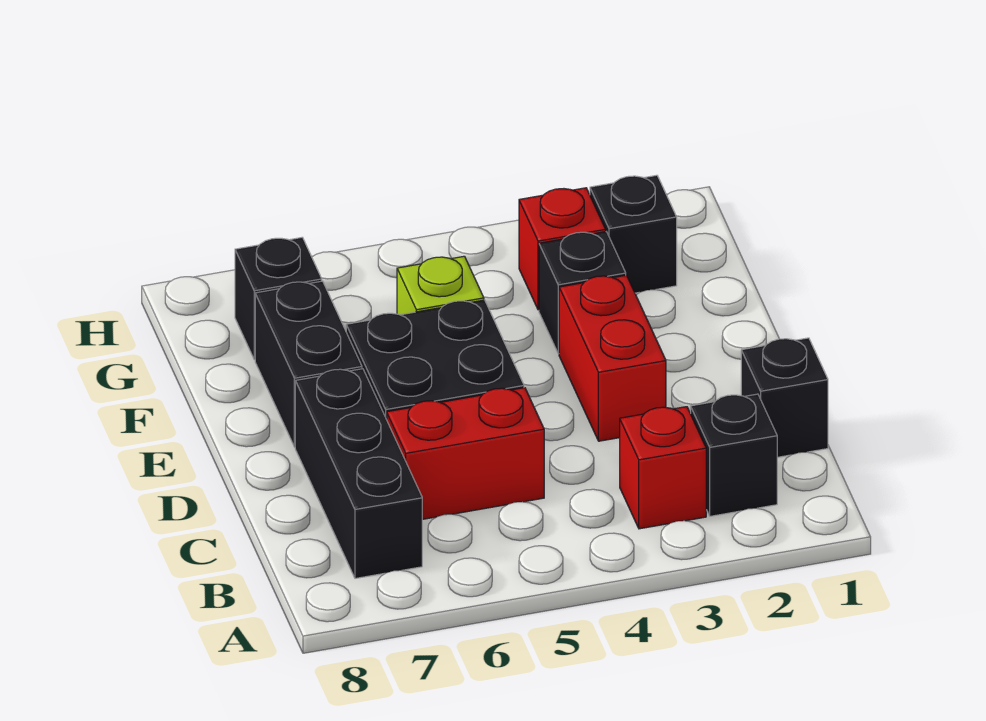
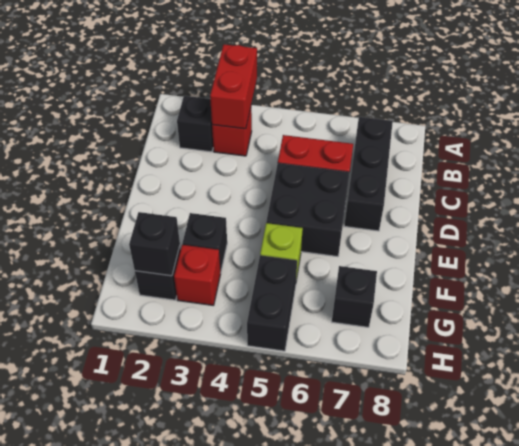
black brick C1 level 1 -> black brick G2 level 2
red brick D3:E3 level 1 -> red brick A3:B3 level 2
black brick E7:F7 level 1 -> black brick G5:H5 level 1

